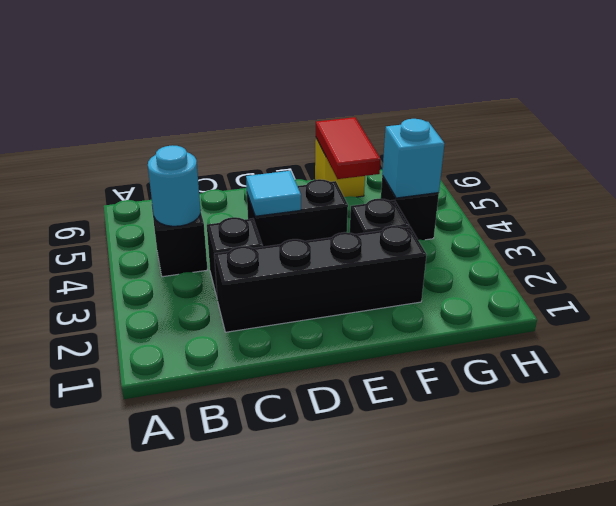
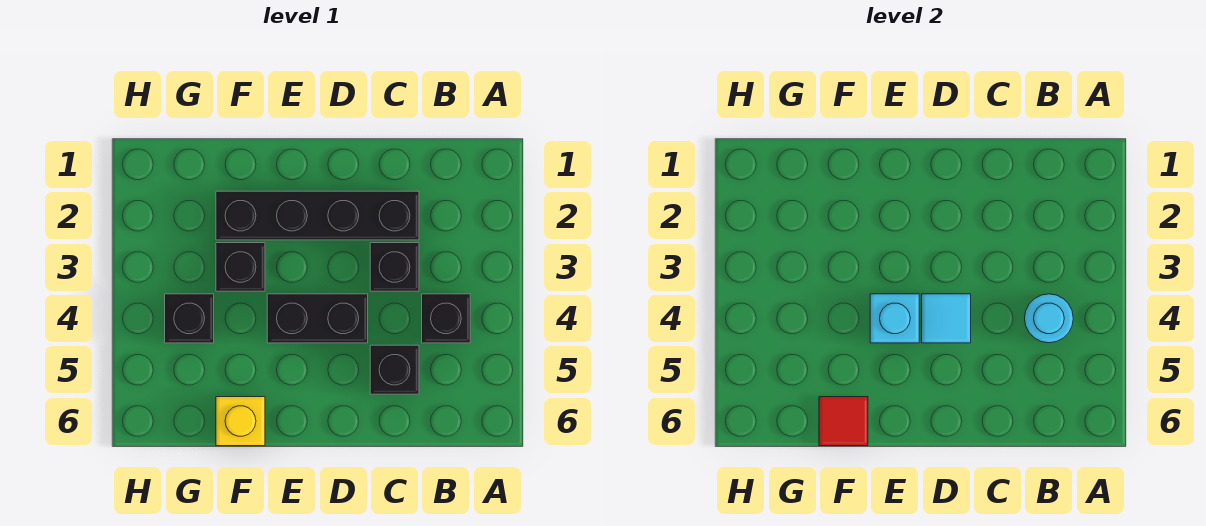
none -> black brick C5 level 1
red tile F5:F6 level 2 -> red tile F6 level 2
cyan brick G4 level 2 -> cyan brick E4 level 2

